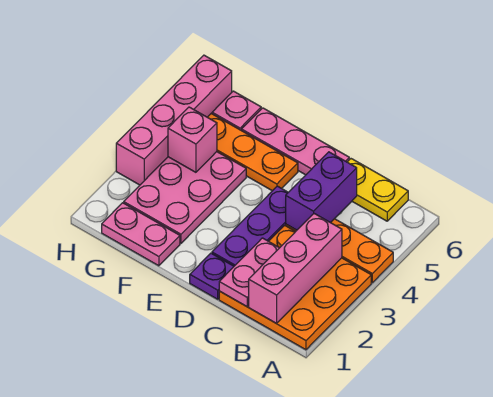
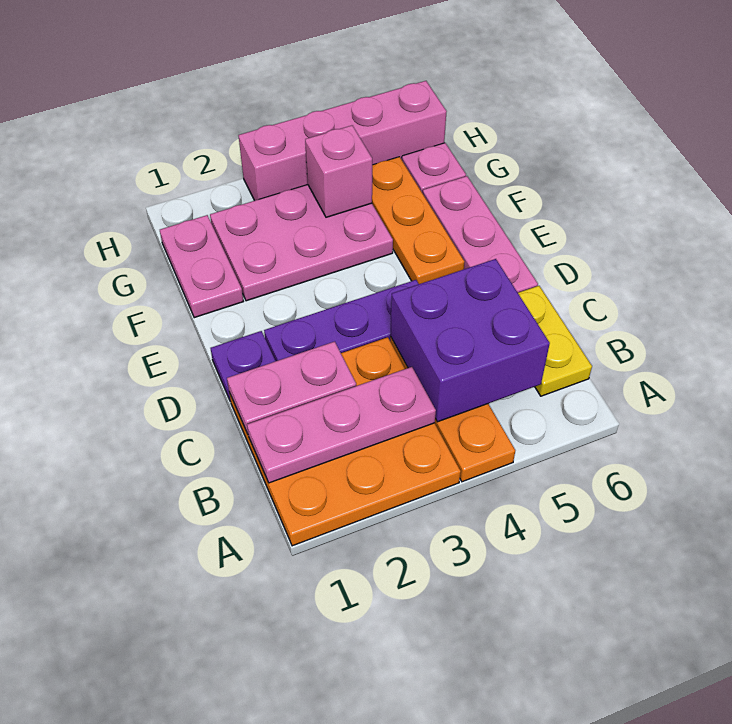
pink brick B1:B3 level 2 -> pink plate B1:B3 level 2
purple brick C4:C5 level 2 -> purple brick B4:C5 level 2

